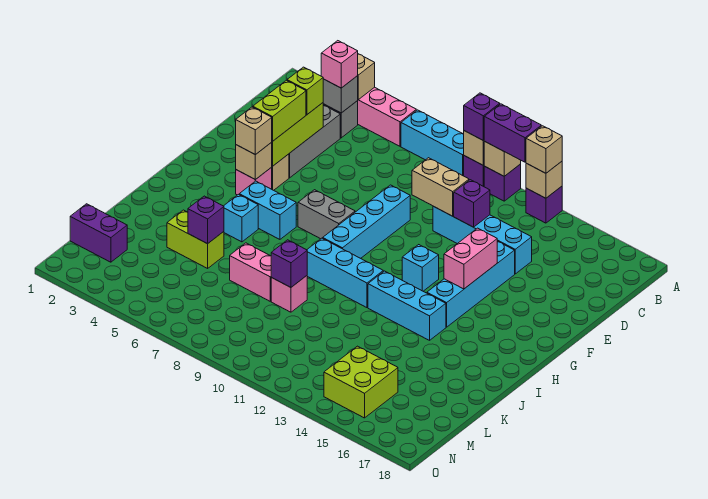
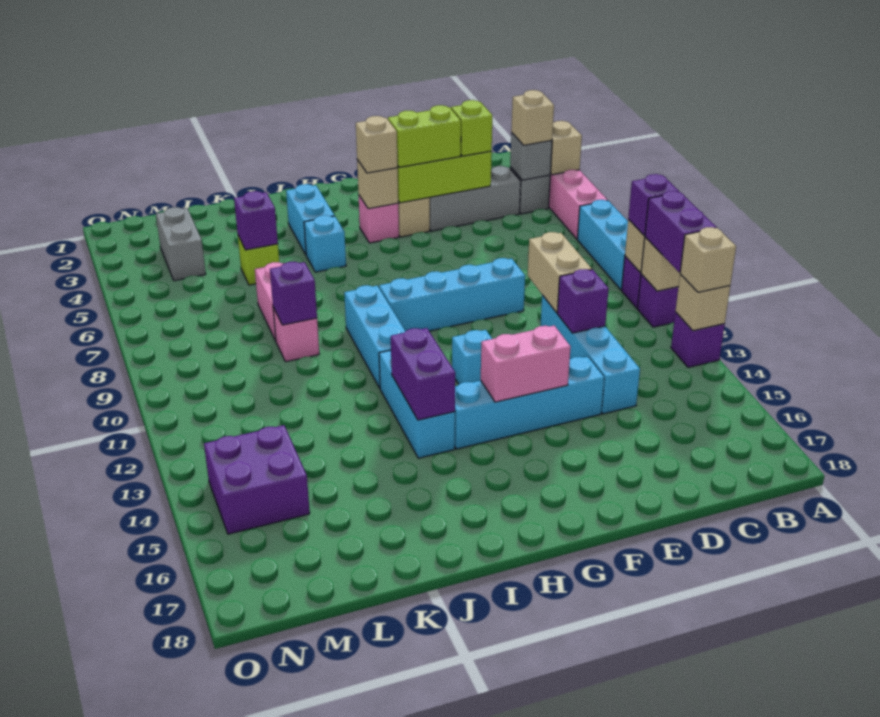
pink brick B4 level 3 -> tan brick B4 level 3
grey brick G7:G8 level 1 -> grey brick M3:M4 level 1
cyan brick H5:H6 level 1 -> cyan brick I3:I4 level 1
lime brick K4:K5 level 1 -> lime brick K5 level 1
purple brick M1:M2 level 1 -> purple brick I13:I14 level 2
lime brick M14:N15 level 1 -> purple brick M14:N15 level 1

